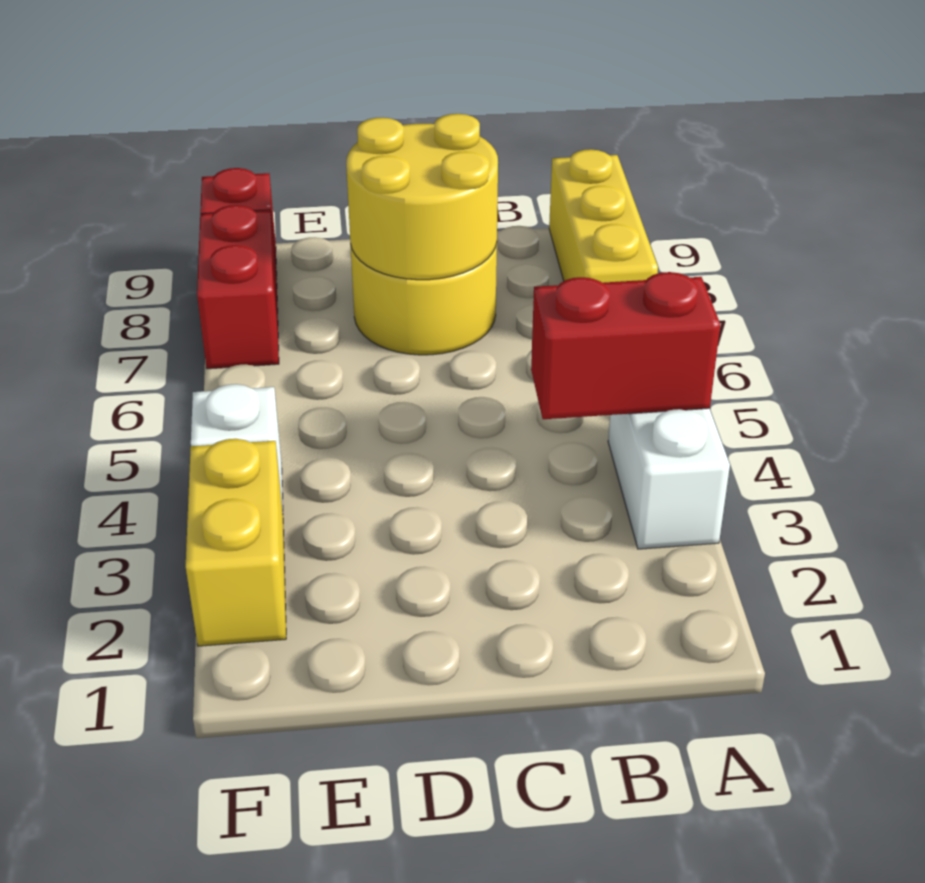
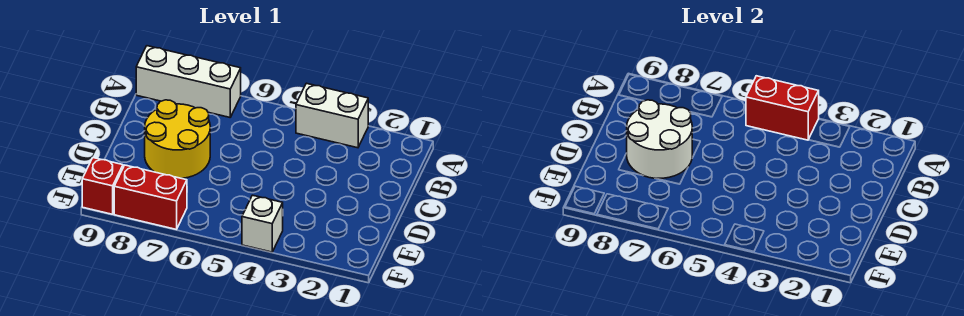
red brick A4:B4 level 2 -> red brick A4:A5 level 2
yellow brick A7:A9 level 1 -> white brick A7:A9 level 1
yellow round brick C7:D8 level 2 -> white round brick C7:D8 level 2
yellow brick F2:F3 level 1 -> none

